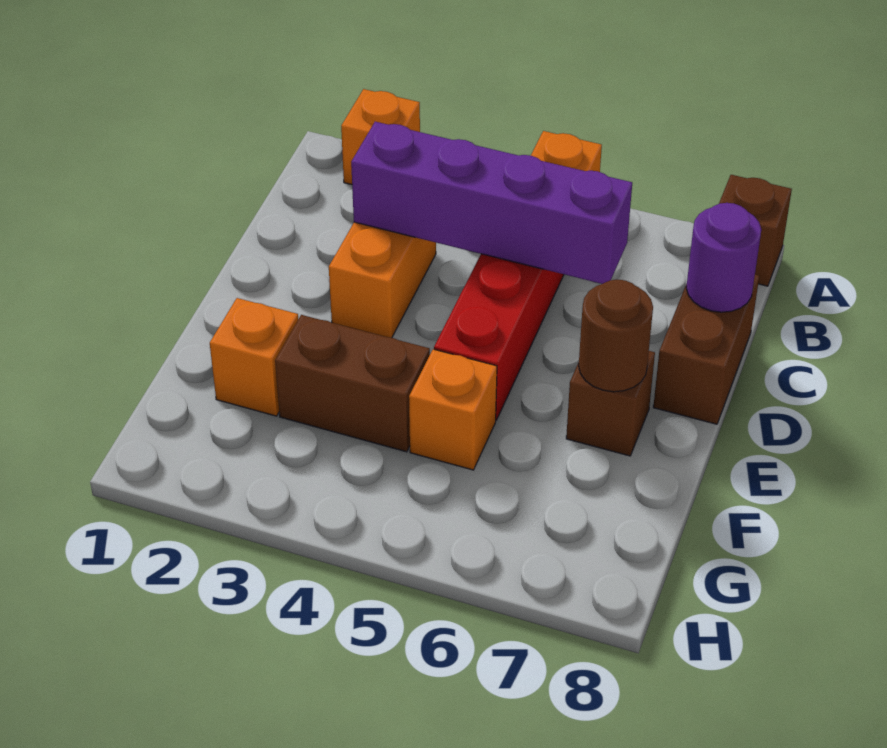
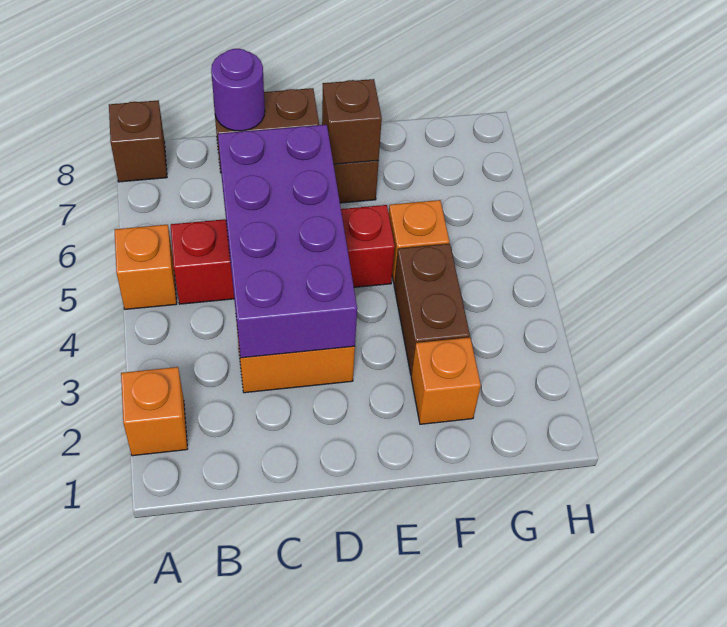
purple brick C3:C6 level 2 -> purple brick C3:D6 level 2
brown round brick E7 level 2 -> brown brick E7 level 2

